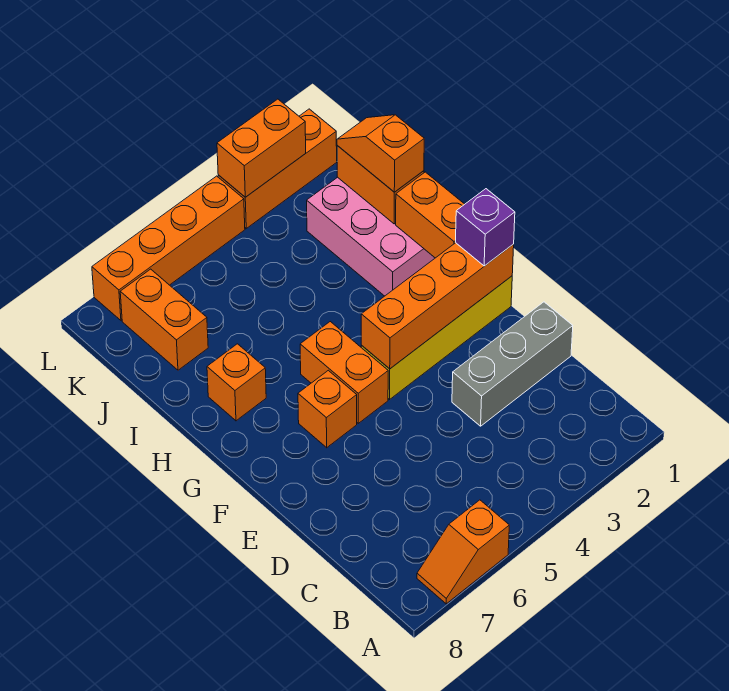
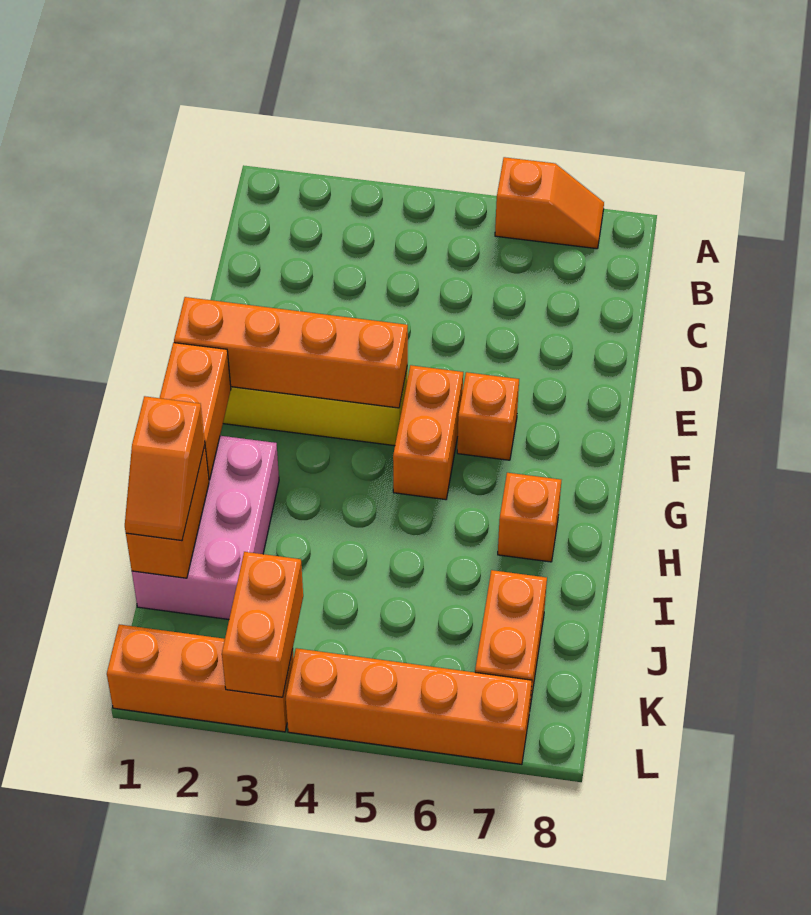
grey brick D1:D3 level 1 -> none
purple brick F1 level 3 -> none
orange brick L2:L3 level 2 -> orange brick K3:L3 level 2

